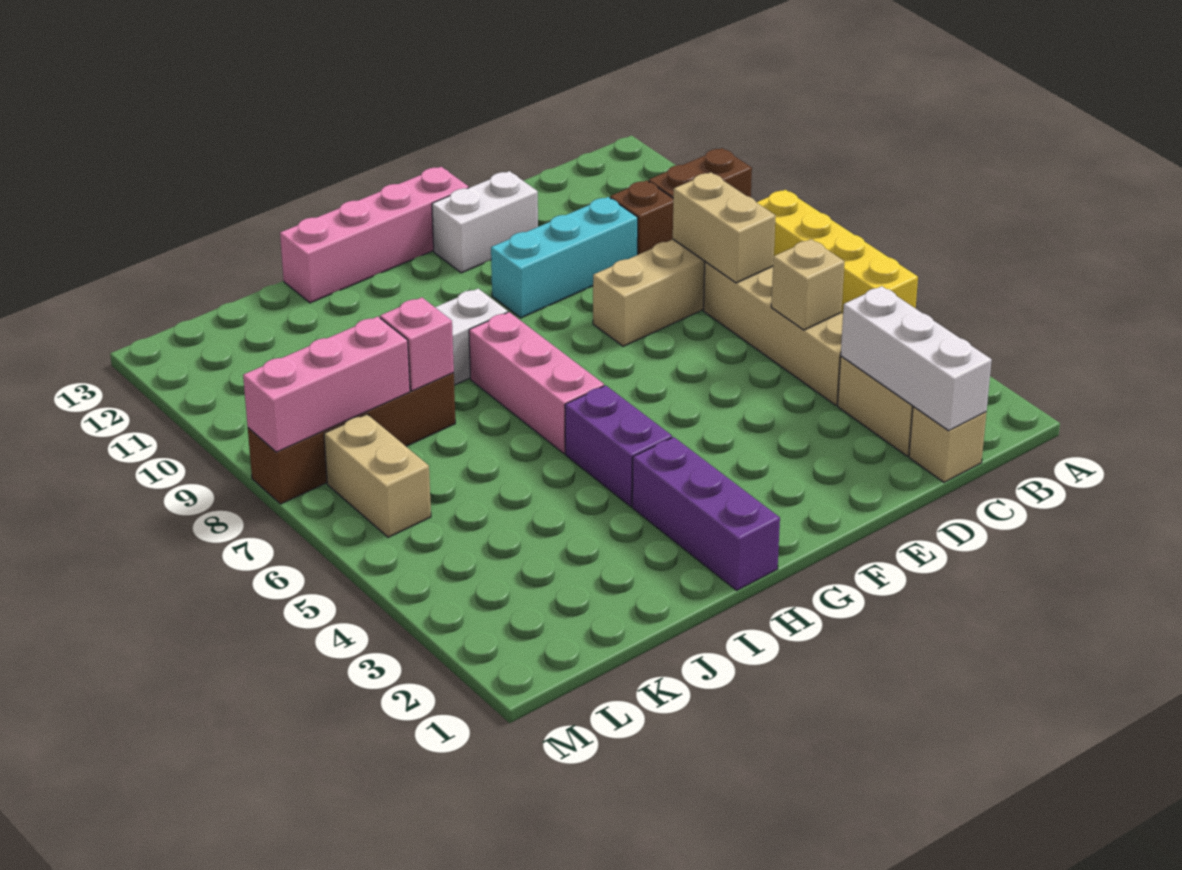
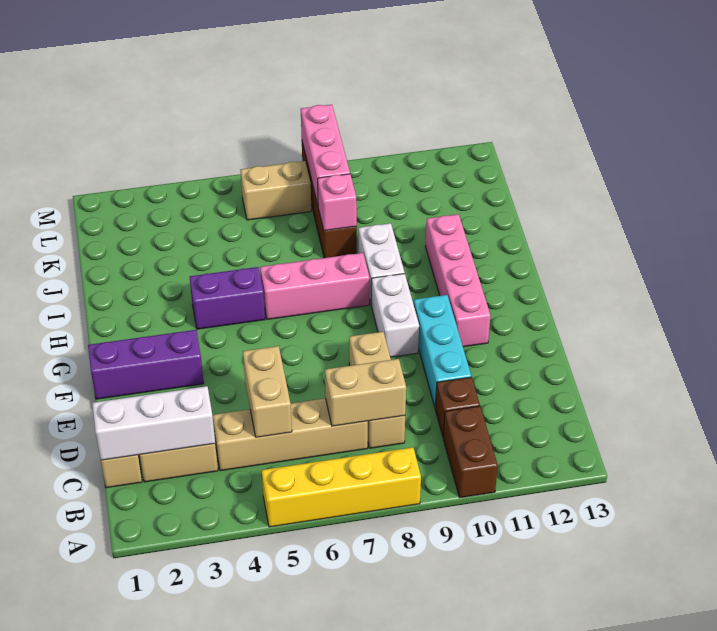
tan brick C5 level 2 -> tan brick C5:D5 level 2
white brick E12:F12 level 1 -> white brick F9:G9 level 1
pink brick F13:I13 level 1 -> pink brick F11:I11 level 1
purple brick H1:H3 level 1 -> purple brick F1:F3 level 1

